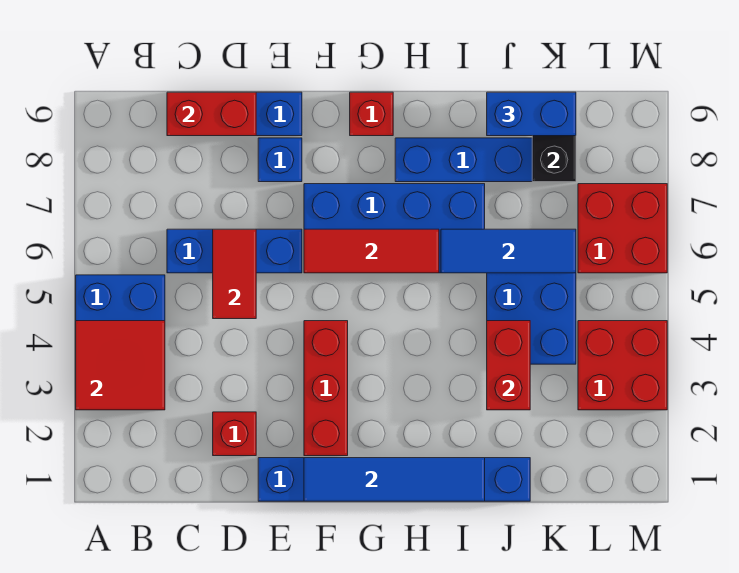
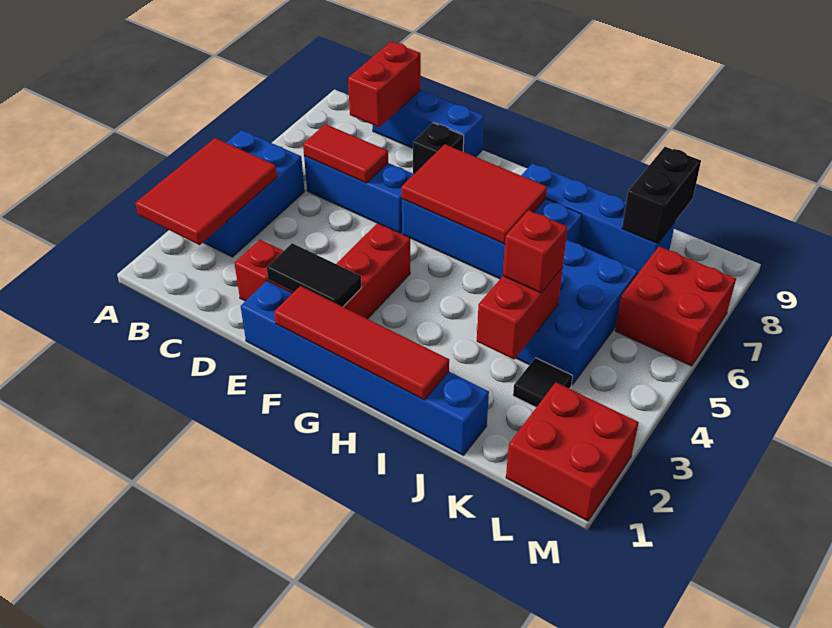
red tile A3:B4 level 2 -> red tile A2:B4 level 2
red brick C9:D9 level 2 -> red brick C8:C9 level 2
red tile D5:D6 level 2 -> red tile C6:D6 level 2
none -> black tile E2:F2 level 2
blue brick E8 level 1 -> black brick E8 level 1
blue tile F1:I1 level 2 -> red tile F1:I1 level 2
red tile F6:H6 level 2 -> red tile F6:H7 level 2
red brick G9 level 1 -> red brick J4 level 3
blue tile I6:K6 level 2 -> none
blue brick J9:K9 level 3 -> none
none -> black tile K3 level 1
red brick L3:M4 level 1 -> red brick L1:M2 level 1

